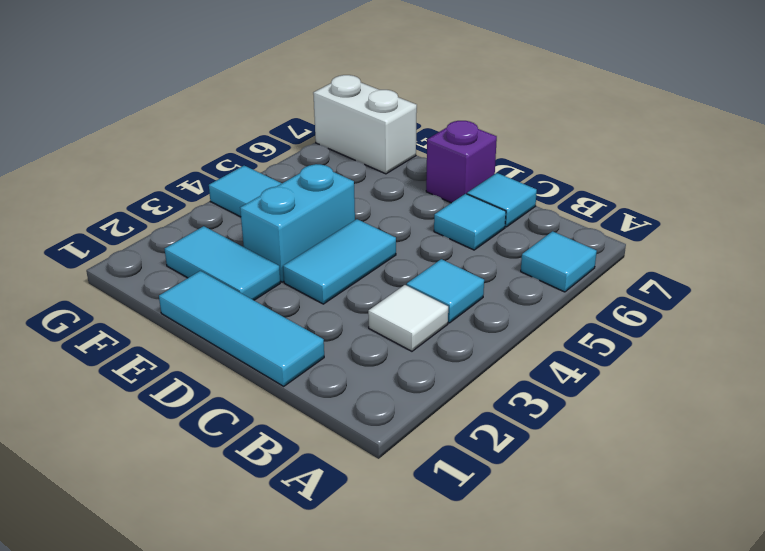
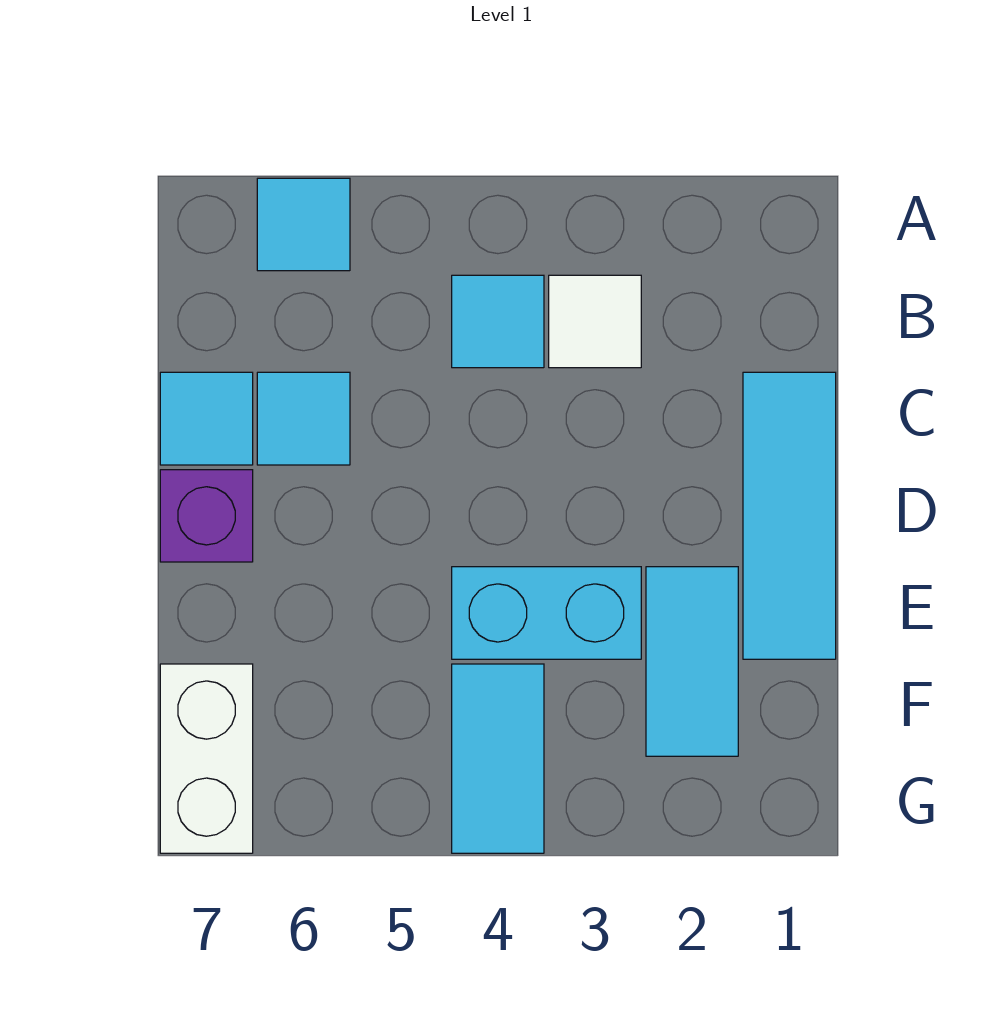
cyan tile D3:D4 level 1 -> none

